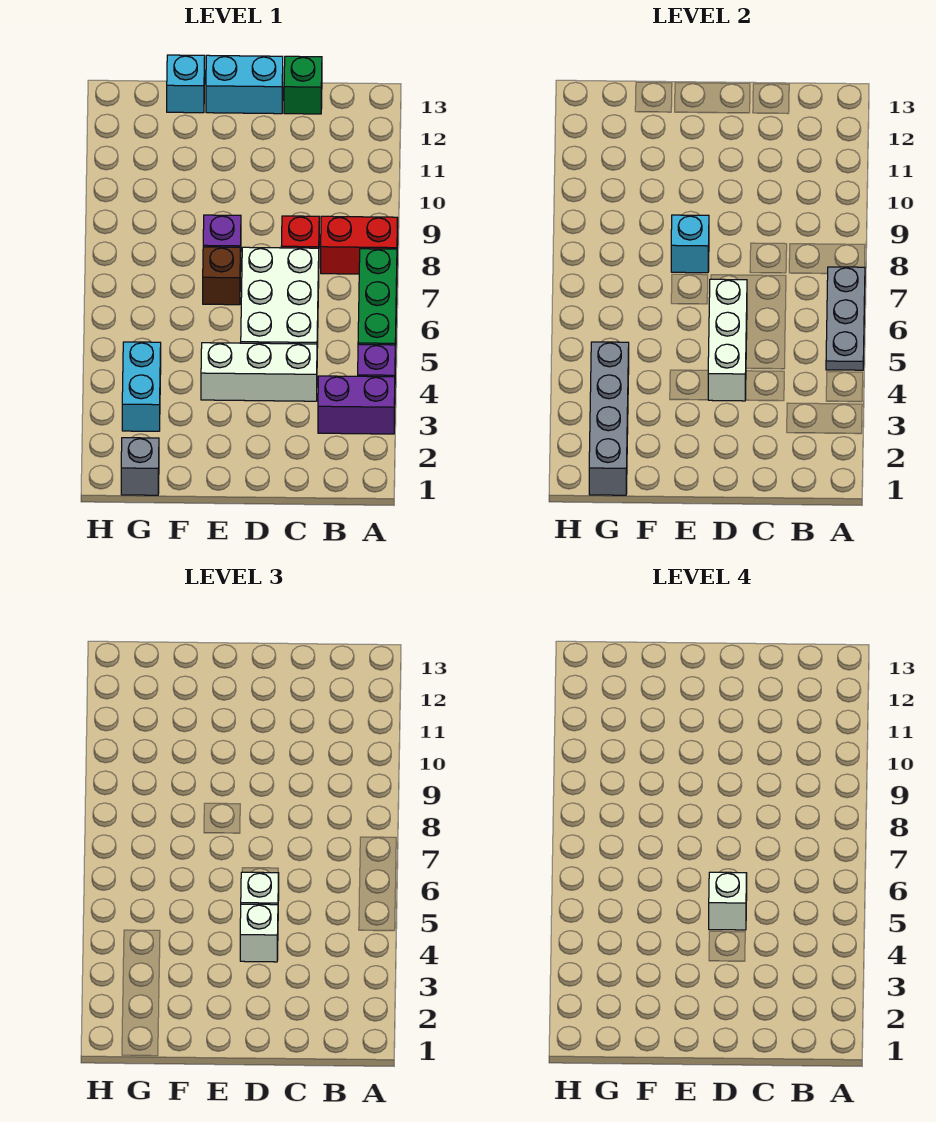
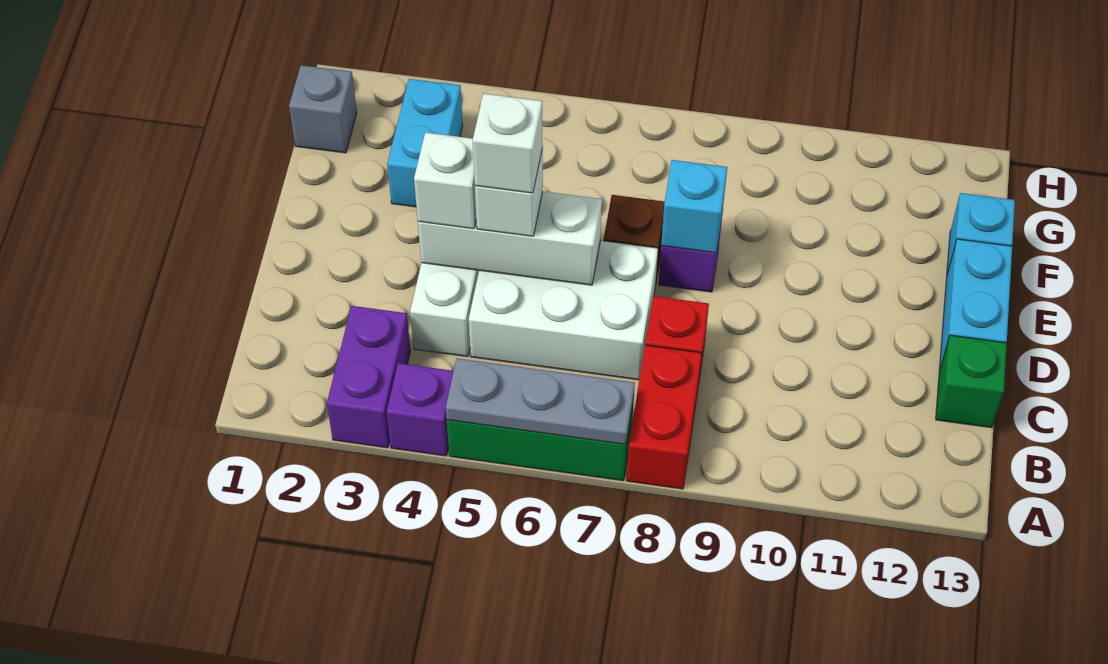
grey brick G1:G4 level 2 -> none
cyan brick G3:G4 level 1 -> cyan brick F3:G3 level 1

